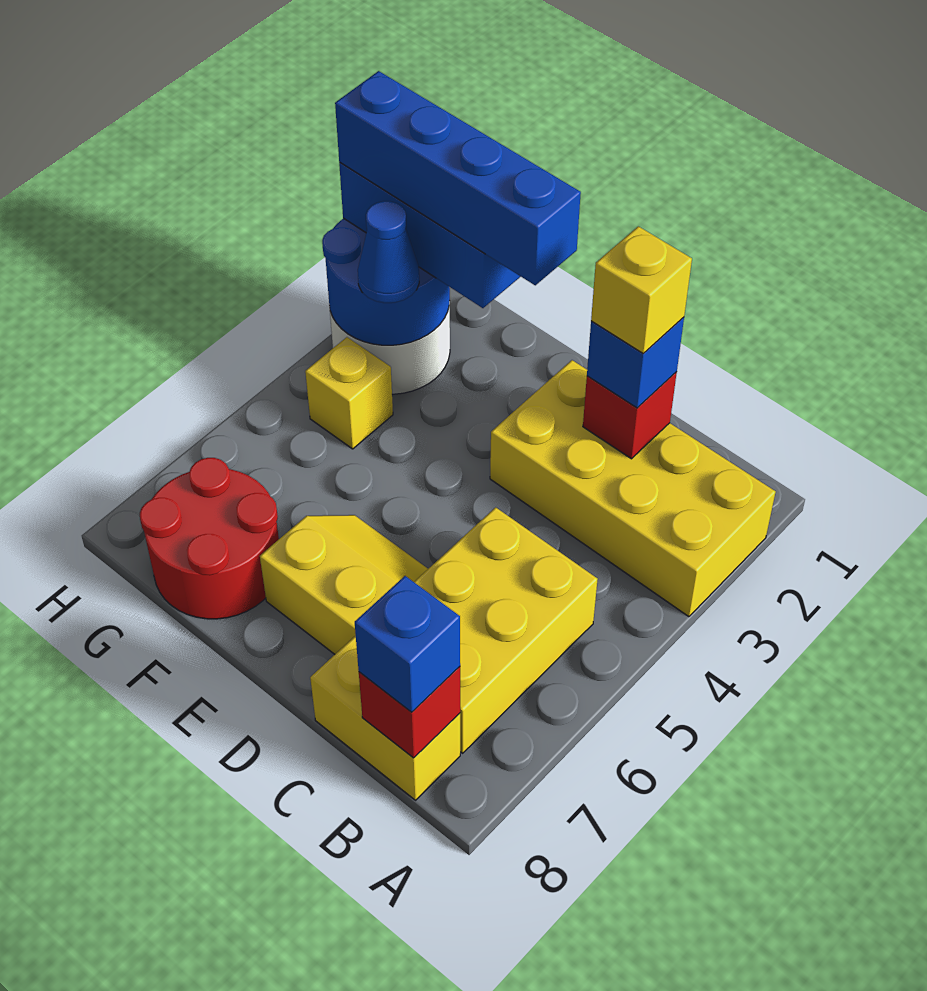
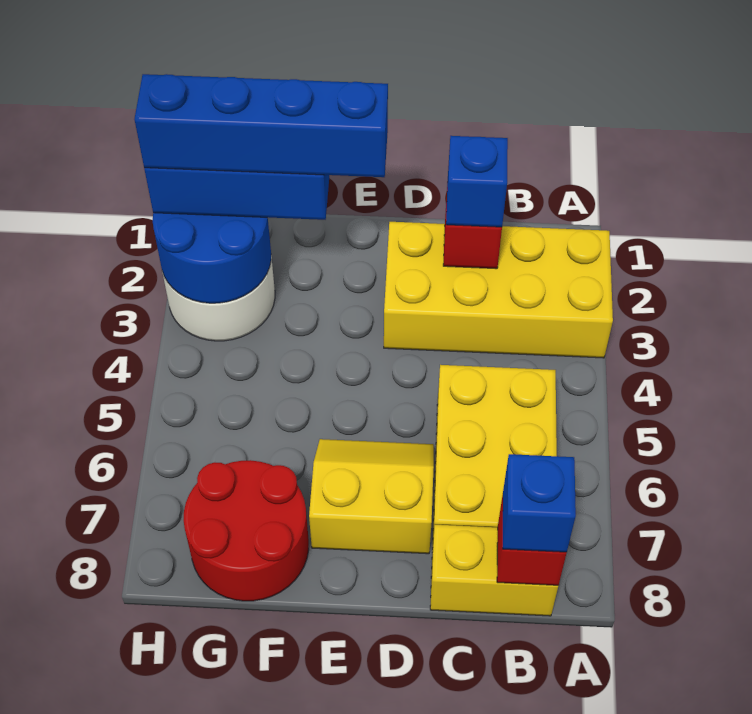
yellow brick C2 level 4 -> none
blue cone G3 level 3 -> none
yellow brick G4 level 1 -> none

